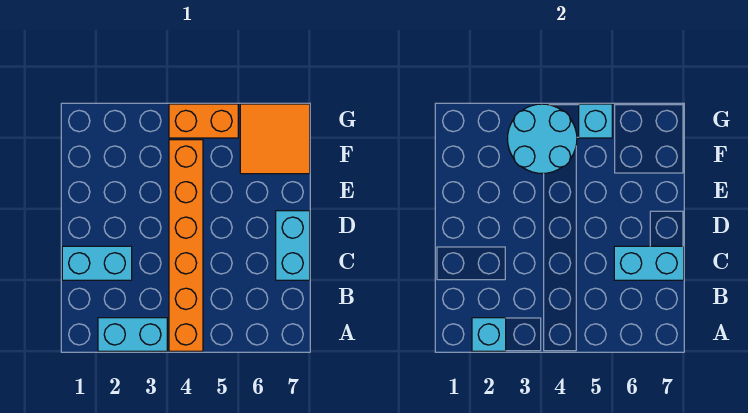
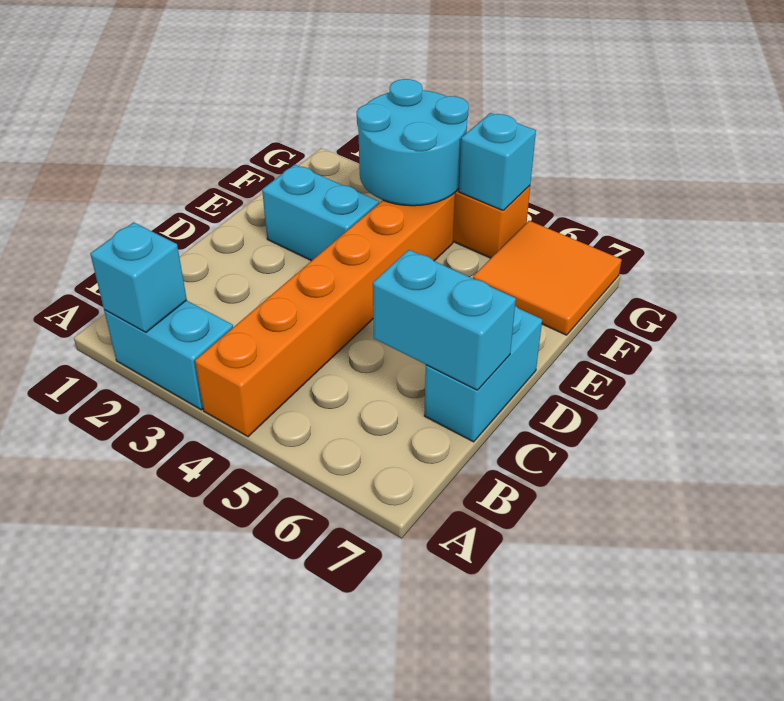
cyan brick C1:C2 level 1 -> cyan brick E2:E3 level 1

